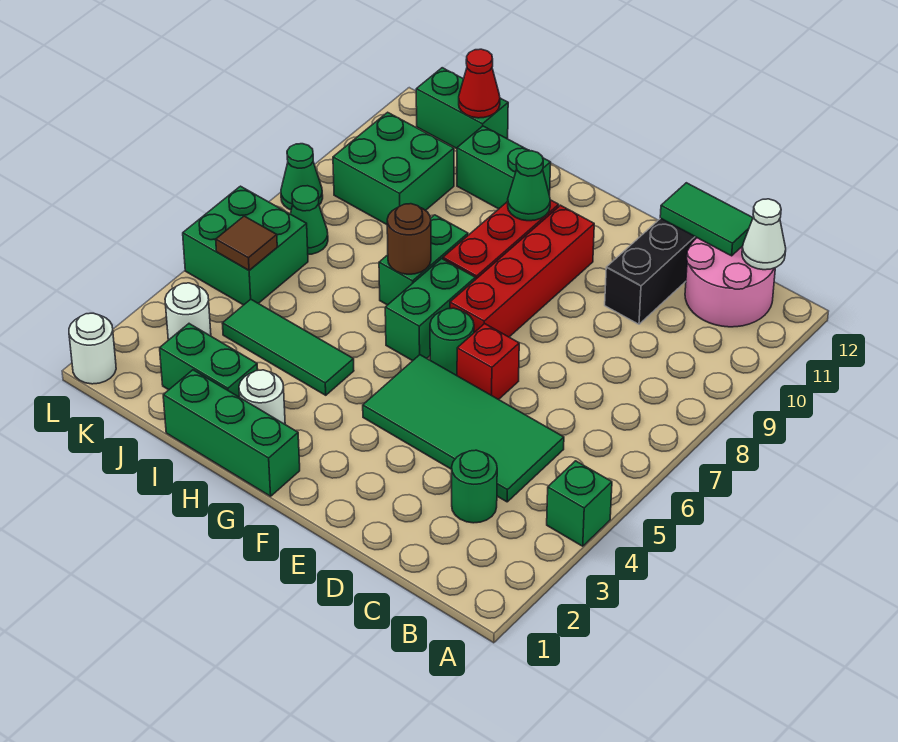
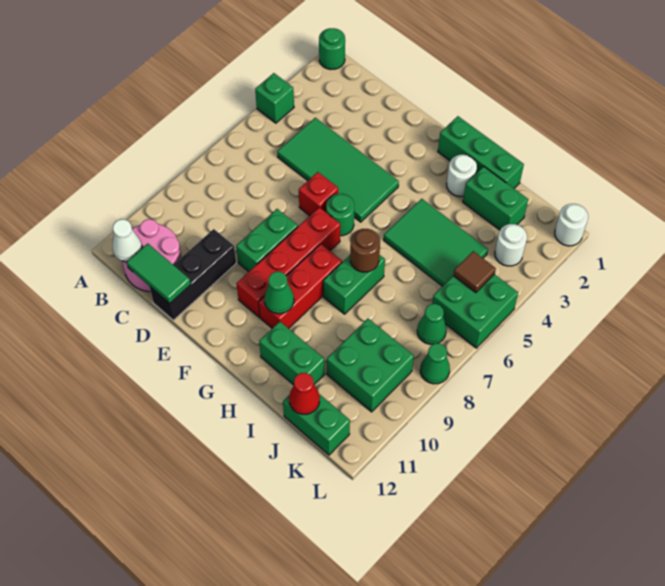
green round brick C3 level 1 -> green round brick A1 level 1
green brick G6:G7 level 1 -> green brick E8:E9 level 1
green tile H4:J4 level 1 -> green tile H4:J5 level 1

